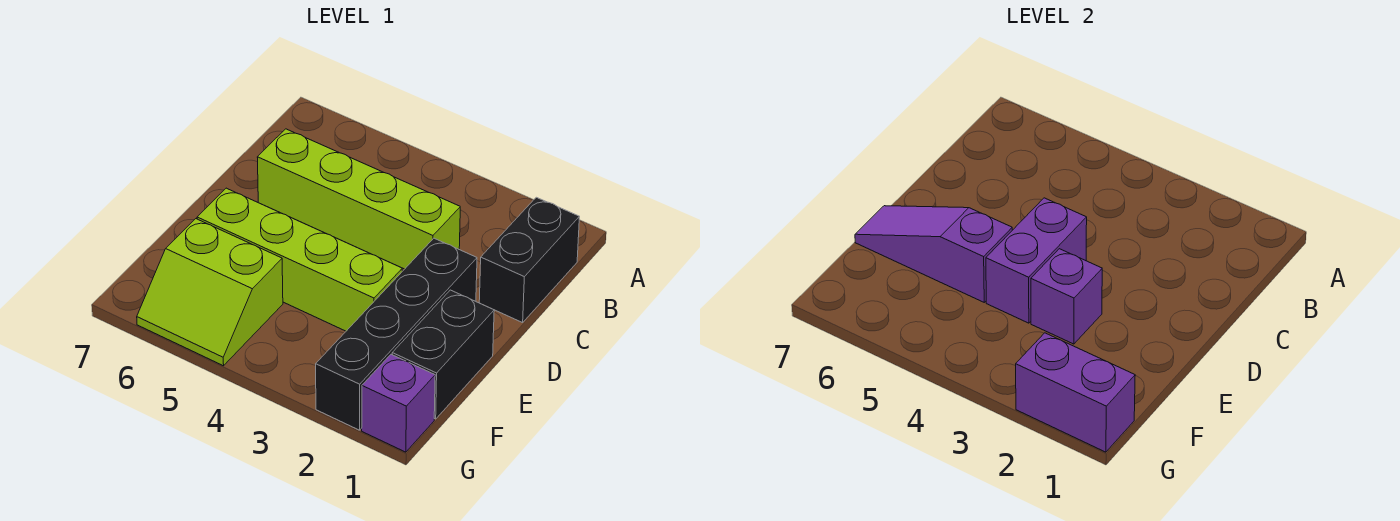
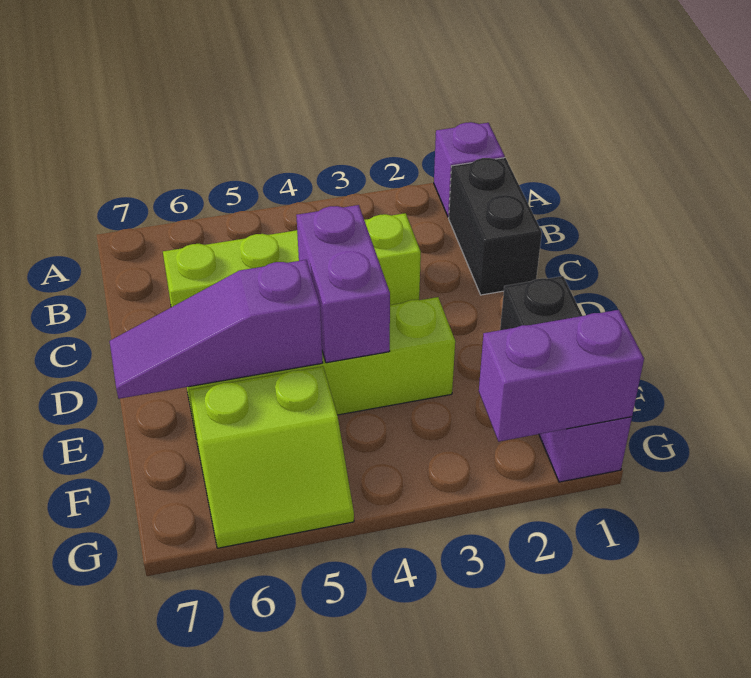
black brick D2:G2 level 1 -> none
purple brick E3 level 2 -> purple brick A1 level 1

